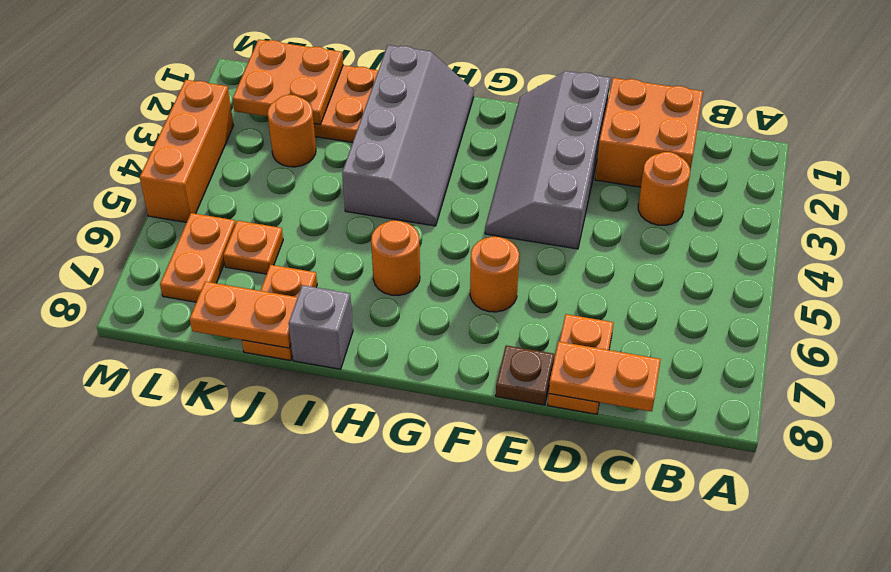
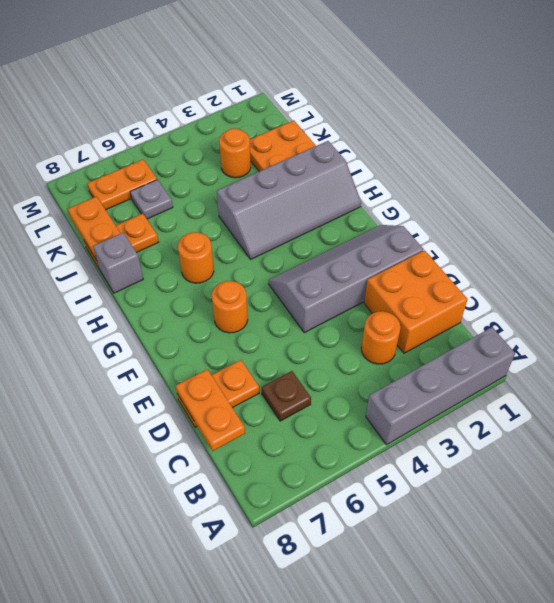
none -> grey brick A1:A4 level 1
brown plate E8 level 1 -> brown plate C6 level 1
orange plate K1:L2 level 2 -> none
orange plate K6 level 1 -> grey plate K6 level 1
orange brick M3:M5 level 1 -> none

